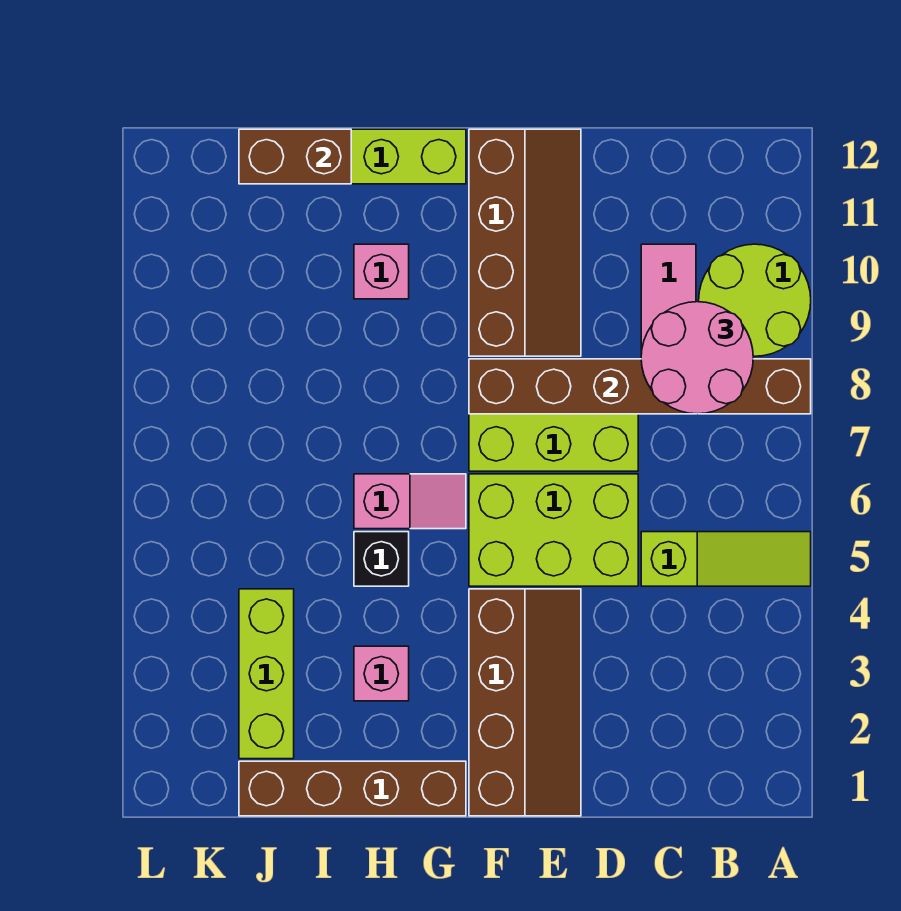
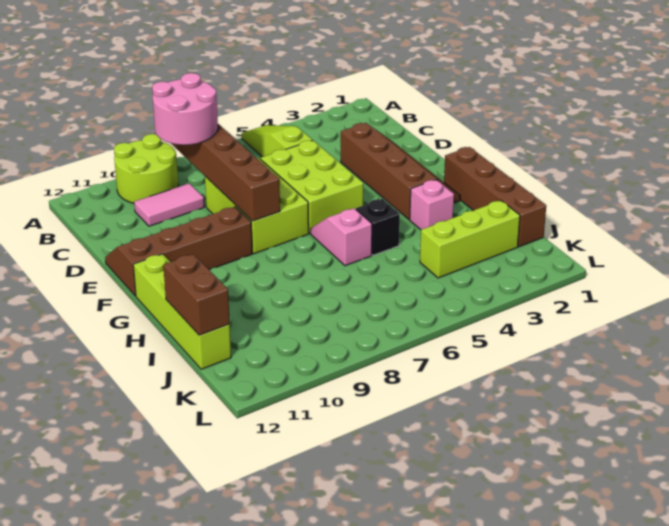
brown slope E1:F4 level 1 top F -> brown slope D2:G3 level 1 top 3
pink brick H10 level 1 -> none

